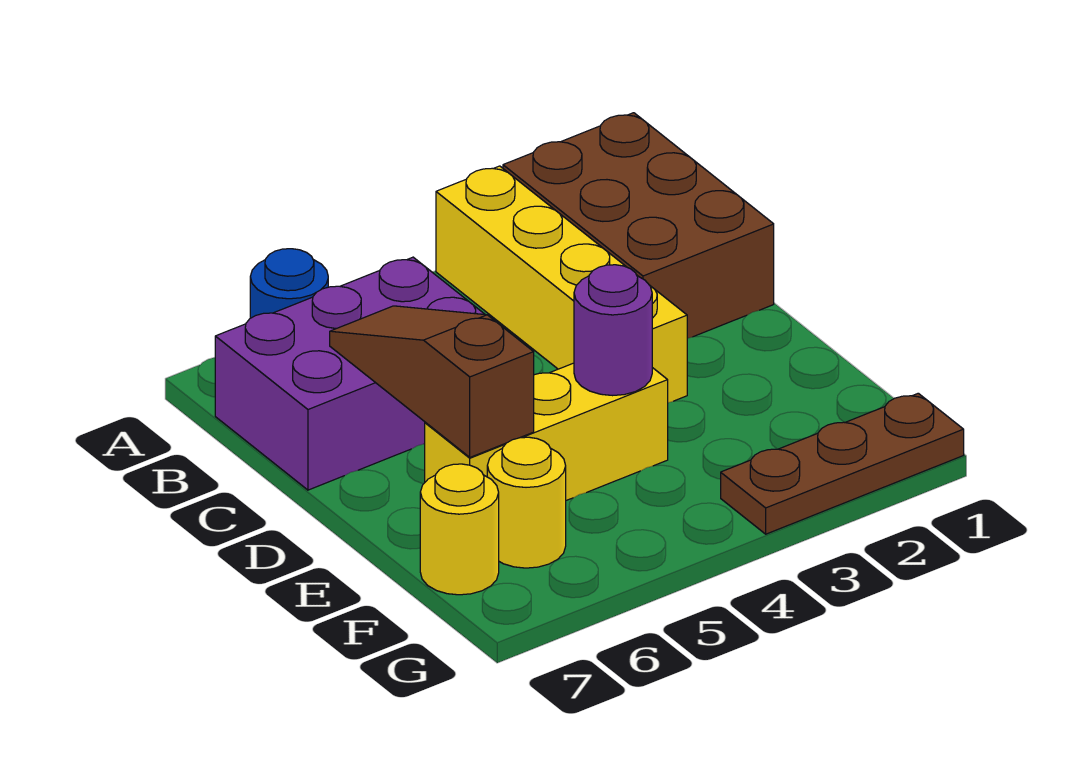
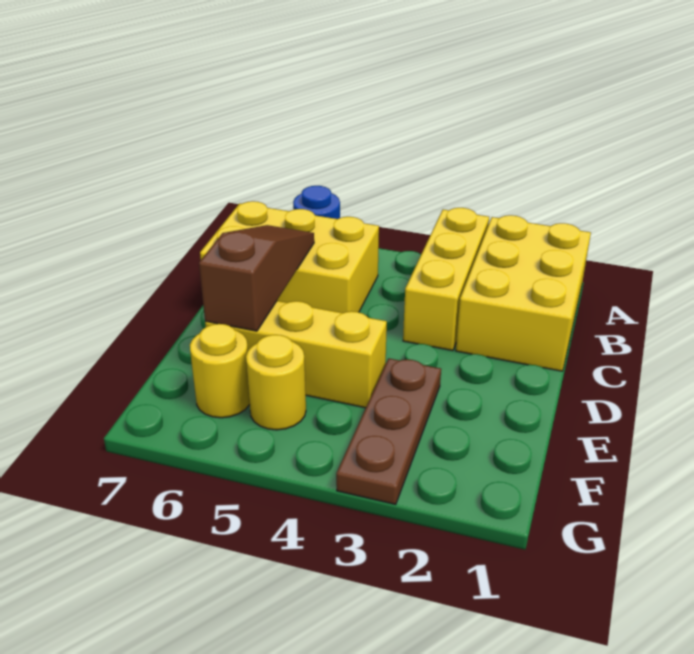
brown brick A1:C2 level 1 -> yellow brick A1:C2 level 1
yellow brick A3:D3 level 1 -> yellow brick A3:C3 level 1
purple brick B5:C7 level 1 -> yellow brick B5:C7 level 1
purple round brick E4 level 2 -> none
yellow round brick F7 level 1 -> yellow round brick F5 level 1
brown plate G1:G3 level 1 -> brown plate E3:G3 level 1

